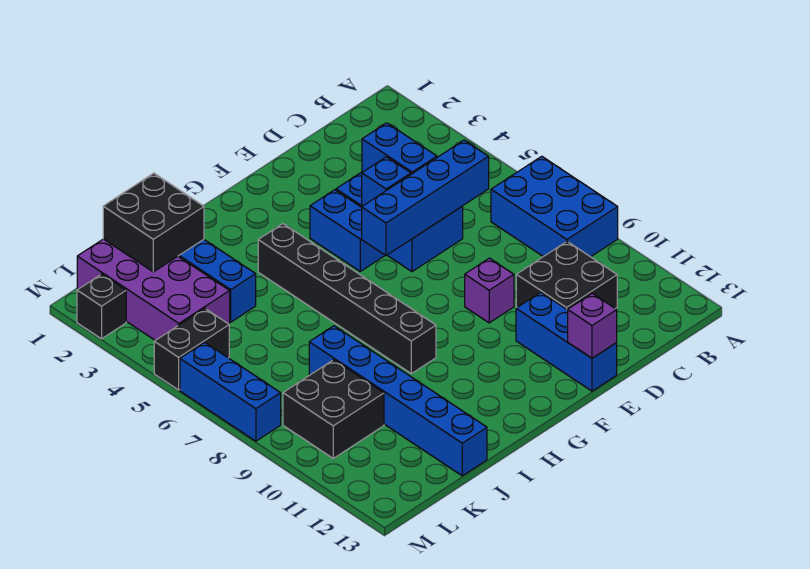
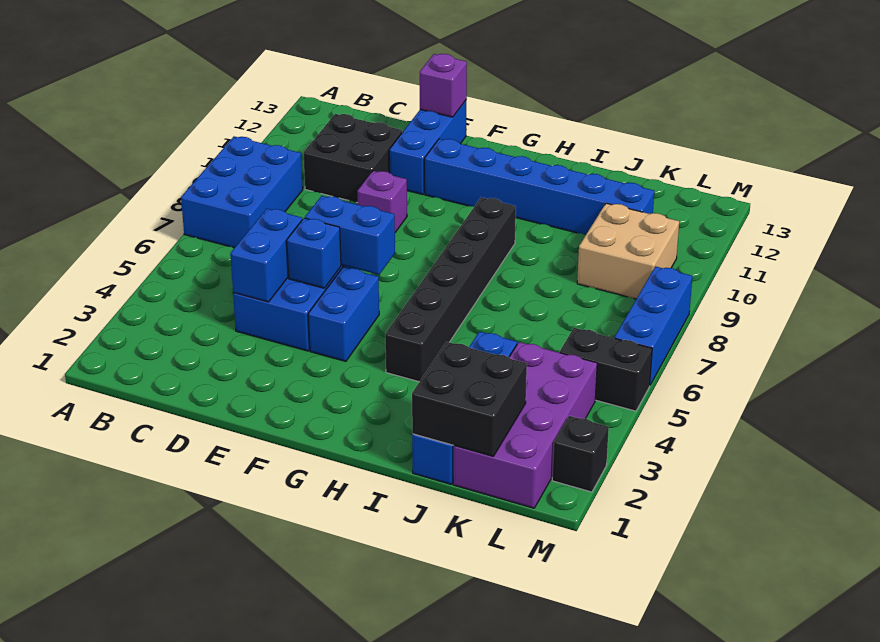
blue brick C6:F6 level 2 -> blue brick E6:F6 level 2
blue brick J8:J13 level 1 -> blue brick F11:K11 level 1
black brick K9:L10 level 1 -> tan brick K9:L10 level 1

